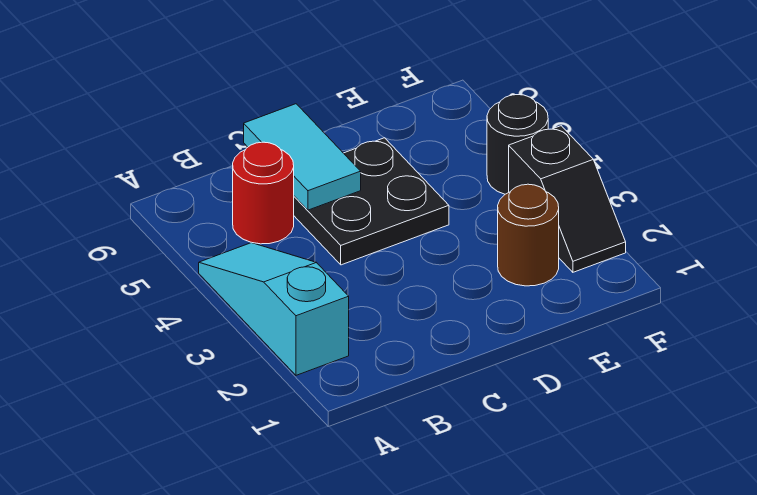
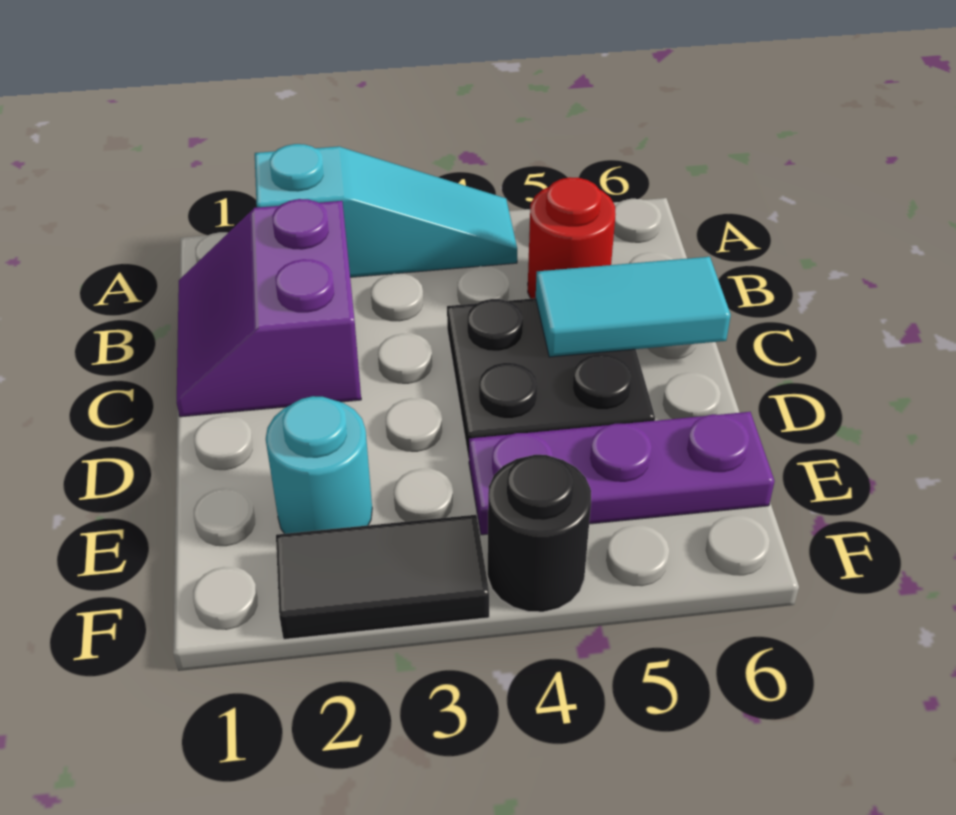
none -> purple slope B1:C2 level 1 top 2
brown round brick E2 level 1 -> cyan round brick E2 level 1
none -> purple plate E4:E6 level 1
black slope F2:F3 level 1 top 3 -> black tile F2:F3 level 1

